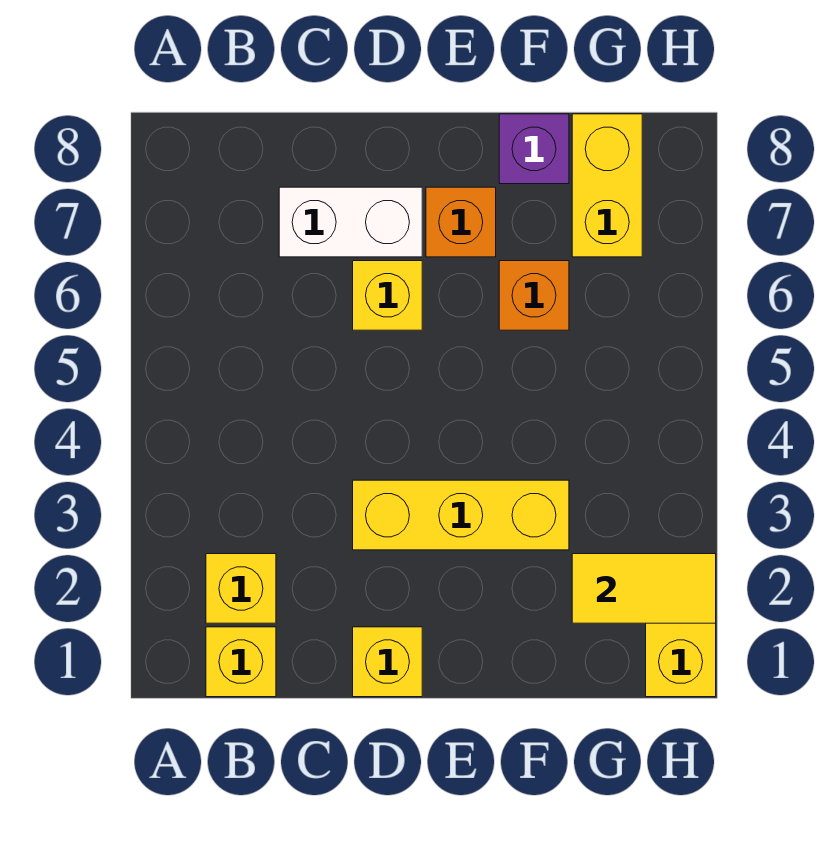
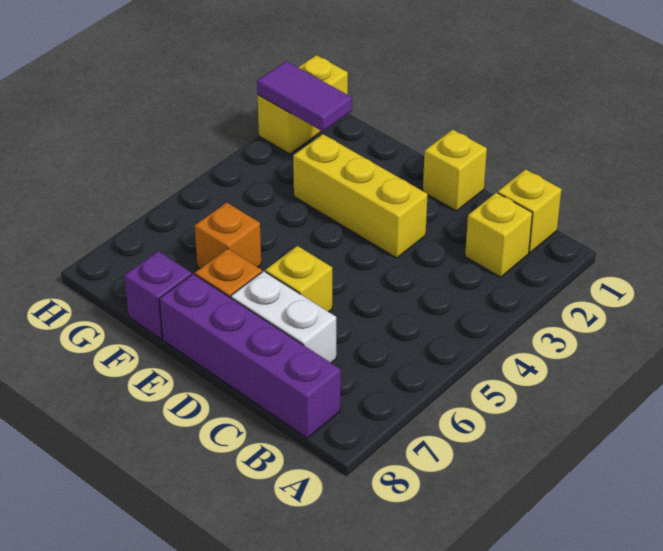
none -> purple brick B8:E8 level 1
yellow tile G2:H2 level 2 -> purple tile G2:H2 level 2
yellow brick G7:G8 level 1 -> none

